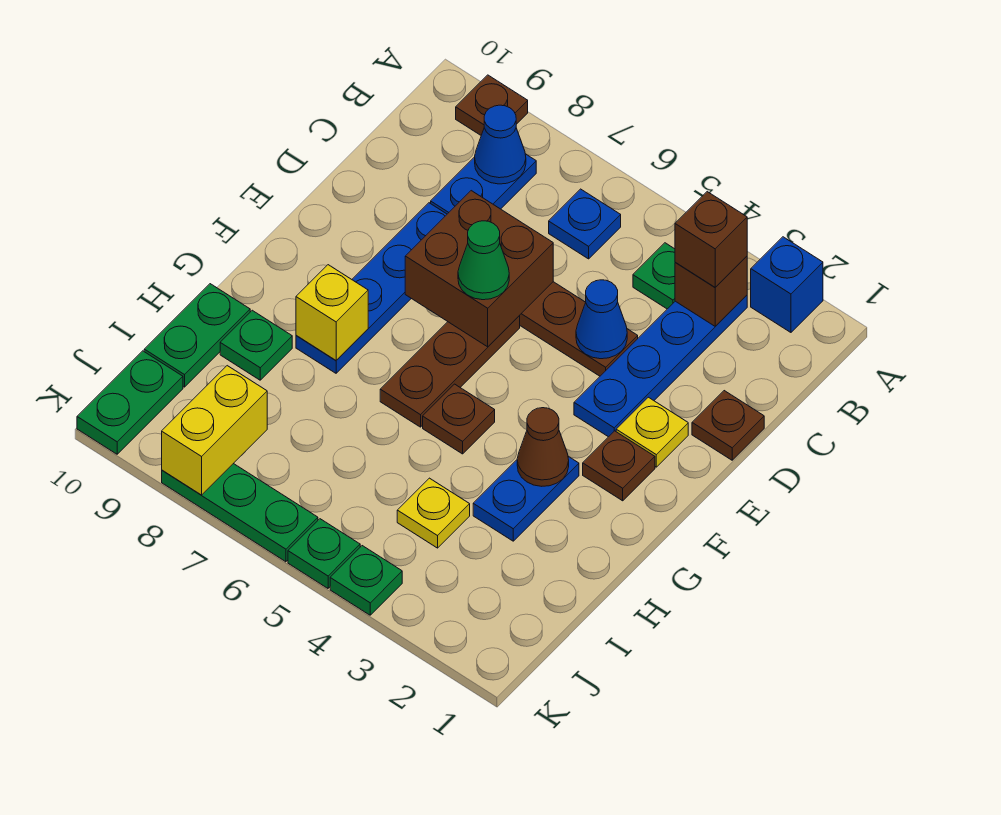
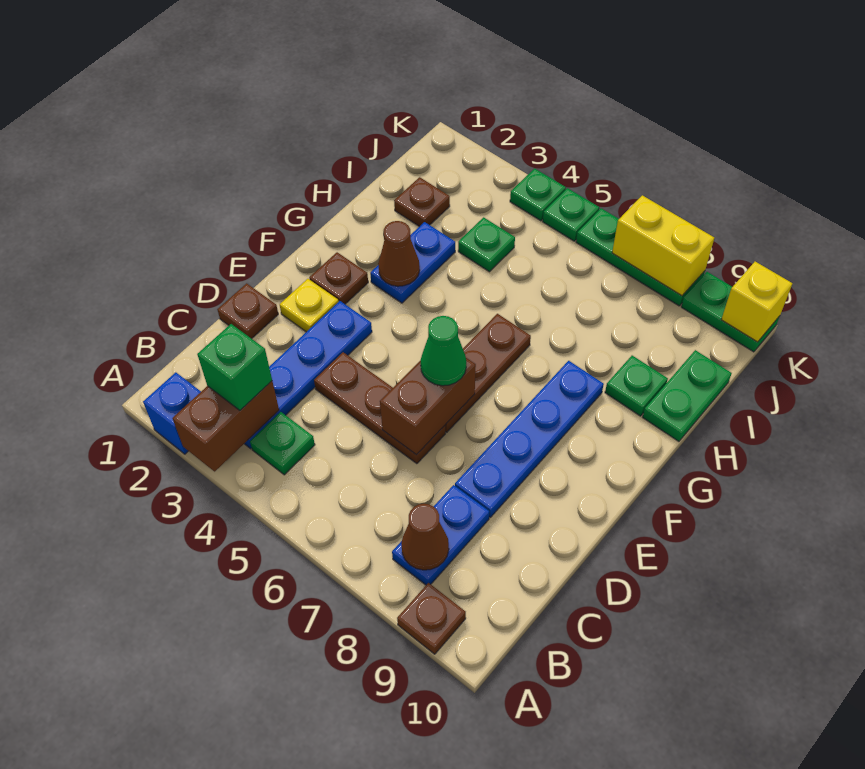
brown brick B3 level 2 -> brown brick A3:B3 level 2
brown brick B3 level 3 -> green brick B3 level 3
blue plate B6 level 1 -> none
blue cone B8 level 2 -> brown cone B8 level 2
blue cone D4 level 2 -> none
brown brick D6:E7 level 2 -> brown brick D6:E6 level 2
brown plate G5 level 1 -> brown plate I2 level 1
yellow brick G8 level 2 -> yellow brick K10 level 2
yellow plate I4 level 1 -> green plate I4 level 1
yellow brick J8:K8 level 2 -> yellow brick K7:K8 level 2
green plate J10:K10 level 1 -> green plate K9:K10 level 1

